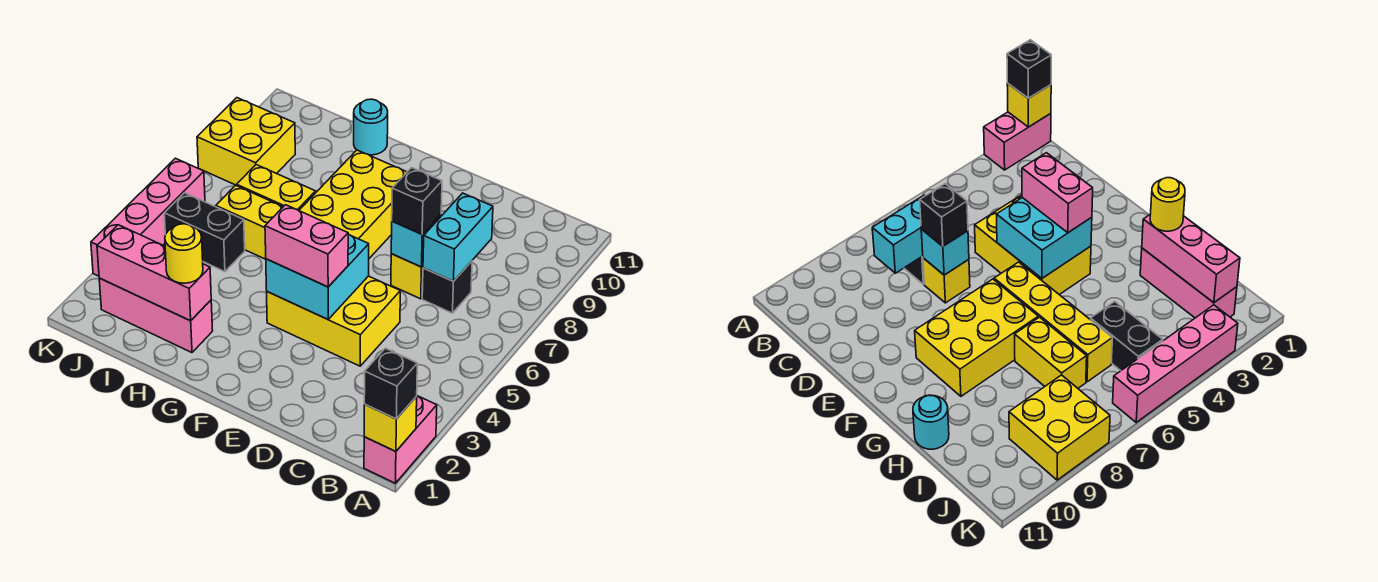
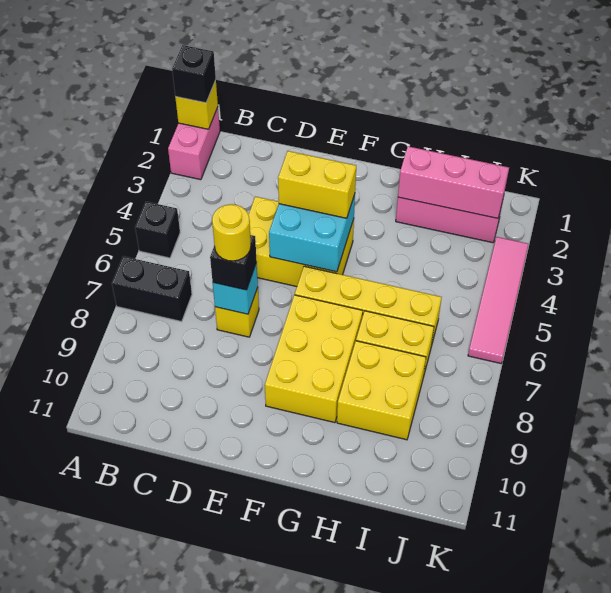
black brick C7 level 1 -> black brick A5 level 1
cyan brick C7:C8 level 2 -> none
pink brick E4:F4 level 3 -> yellow brick E4:F4 level 3
yellow round brick H2 level 3 -> yellow round brick D7 level 4
cyan round brick H11 level 1 -> none
black brick I5:J5 level 1 -> black brick A7:B7 level 1
yellow brick J8:K9 level 1 -> yellow brick H8:I9 level 1
pink brick K3:K6 level 1 -> pink tile K3:K6 level 1

